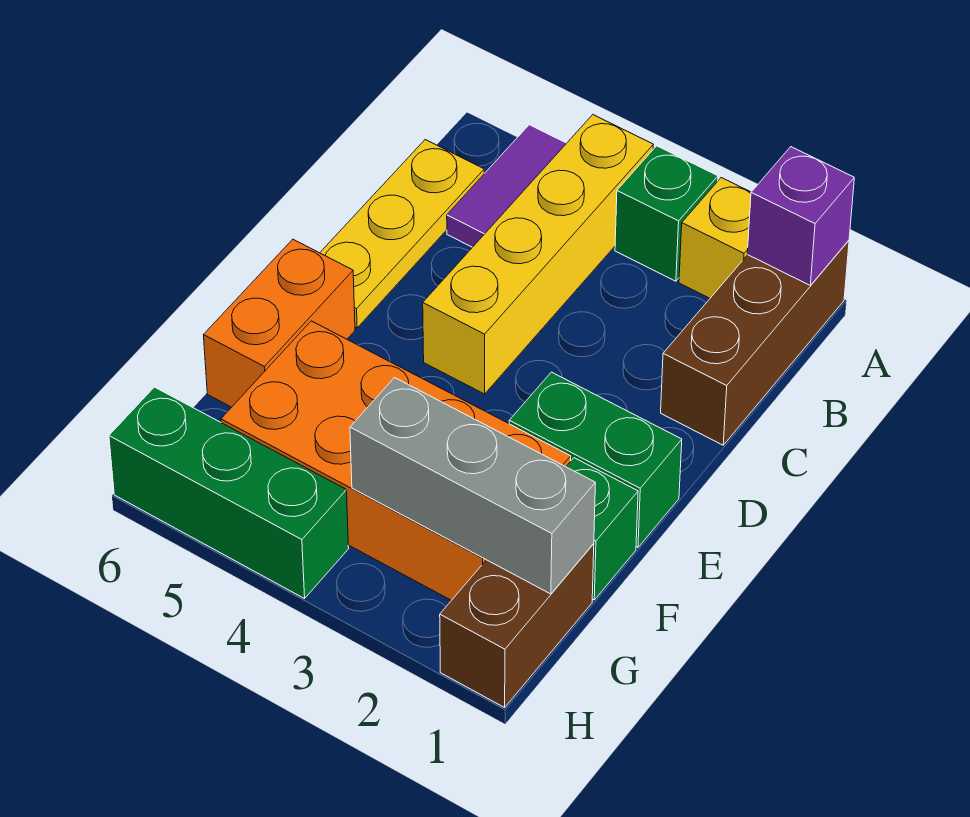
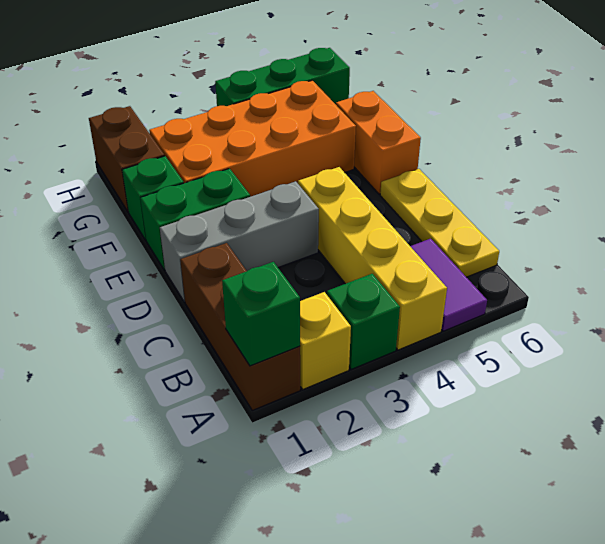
purple brick A1 level 2 -> green brick A1 level 2
grey brick G1:G3 level 2 -> grey brick D1:D3 level 1

